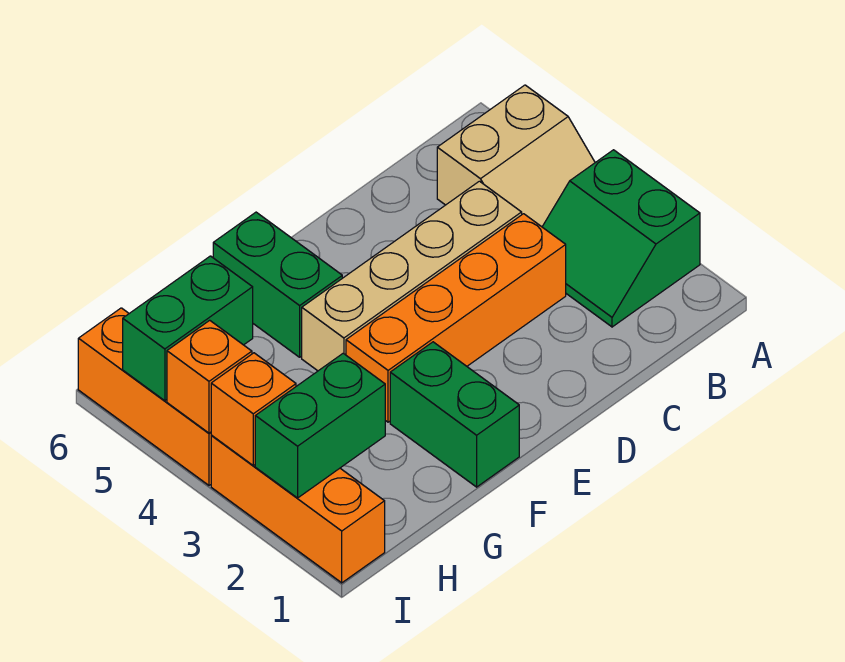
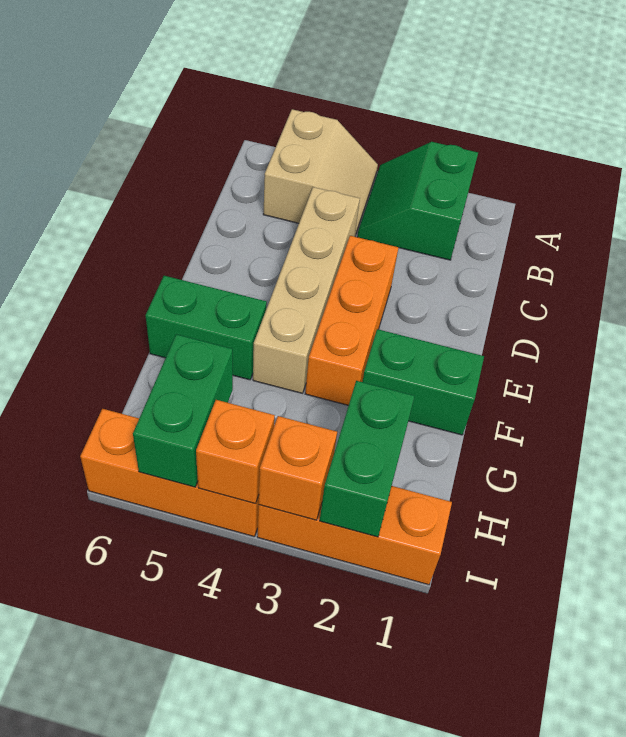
green slope A2:B3 level 1 top A -> green slope A2:B3 level 1 top 2
orange brick C3:F3 level 1 -> orange brick D3:F3 level 1

